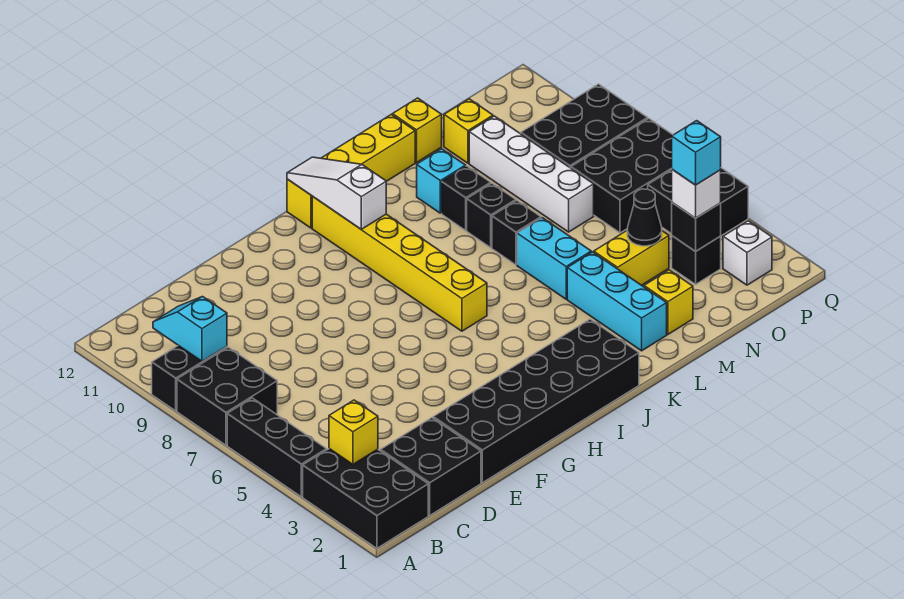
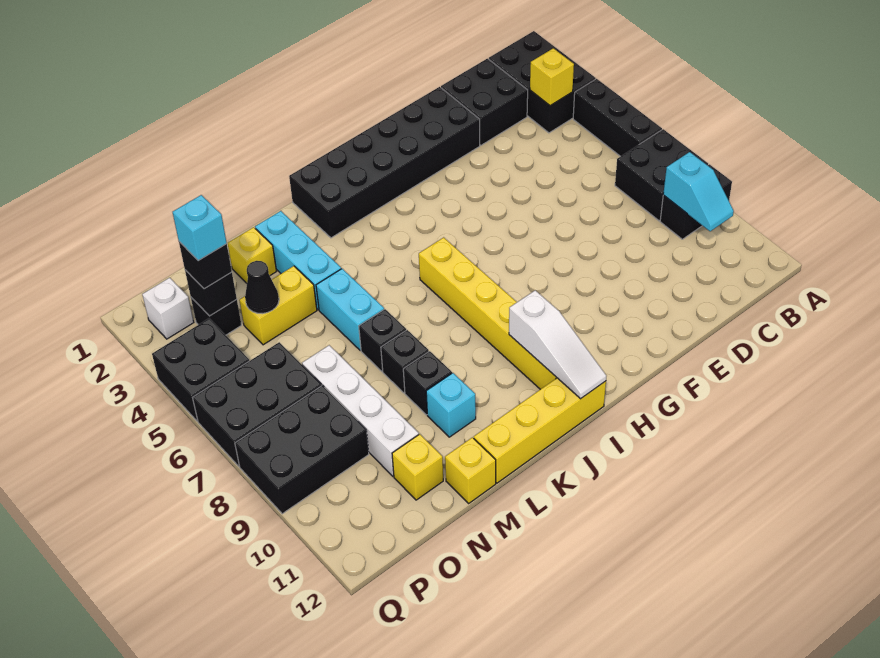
white brick O3 level 3 -> black brick O3 level 3

